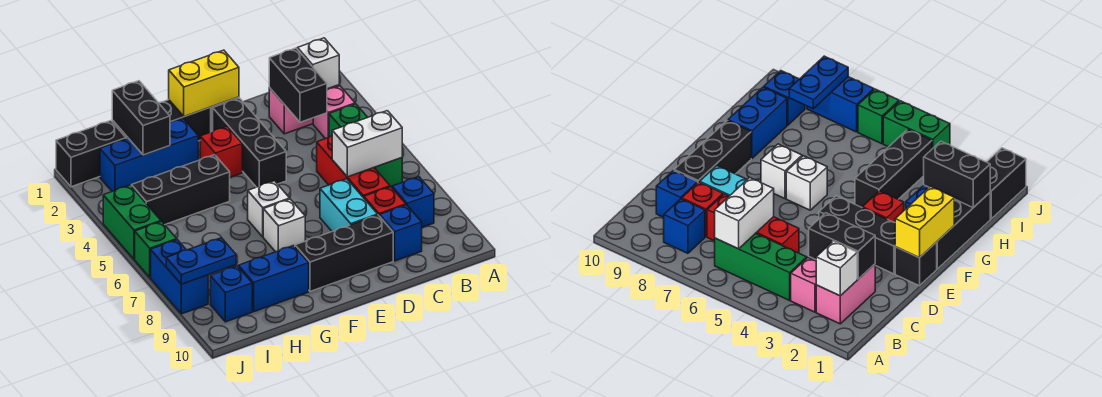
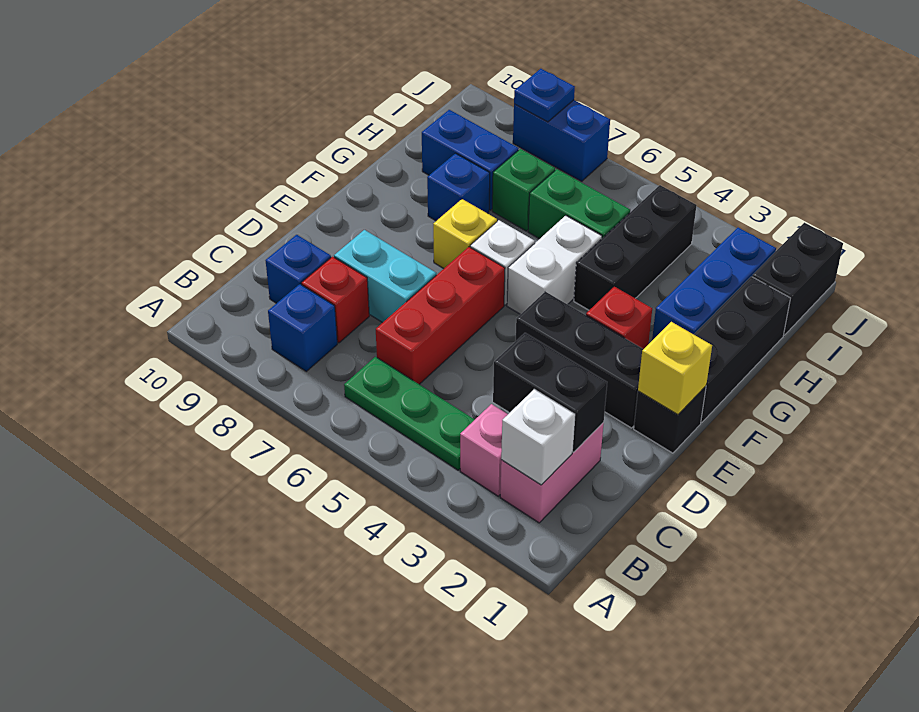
green brick B4:B6 level 1 -> green plate B4:B6 level 1
white brick B6:C6 level 2 -> white brick F5:G5 level 1
red brick C5:C7 level 1 -> red brick C6:E6 level 1
black brick D9:F9 level 1 -> none
yellow brick E1:F1 level 2 -> yellow brick E1 level 2
white brick F7 level 1 -> yellow brick F7 level 1
blue brick G9:H9 level 1 -> blue brick H8:H9 level 1
black brick H1:H2 level 2 -> none
blue plate I8:J8 level 2 -> blue plate J8 level 2
blue brick I9 level 1 -> blue brick G8 level 1
green brick J4:J5 level 1 -> green brick H5:H6 level 1
green brick J6 level 1 -> green brick H7 level 1

